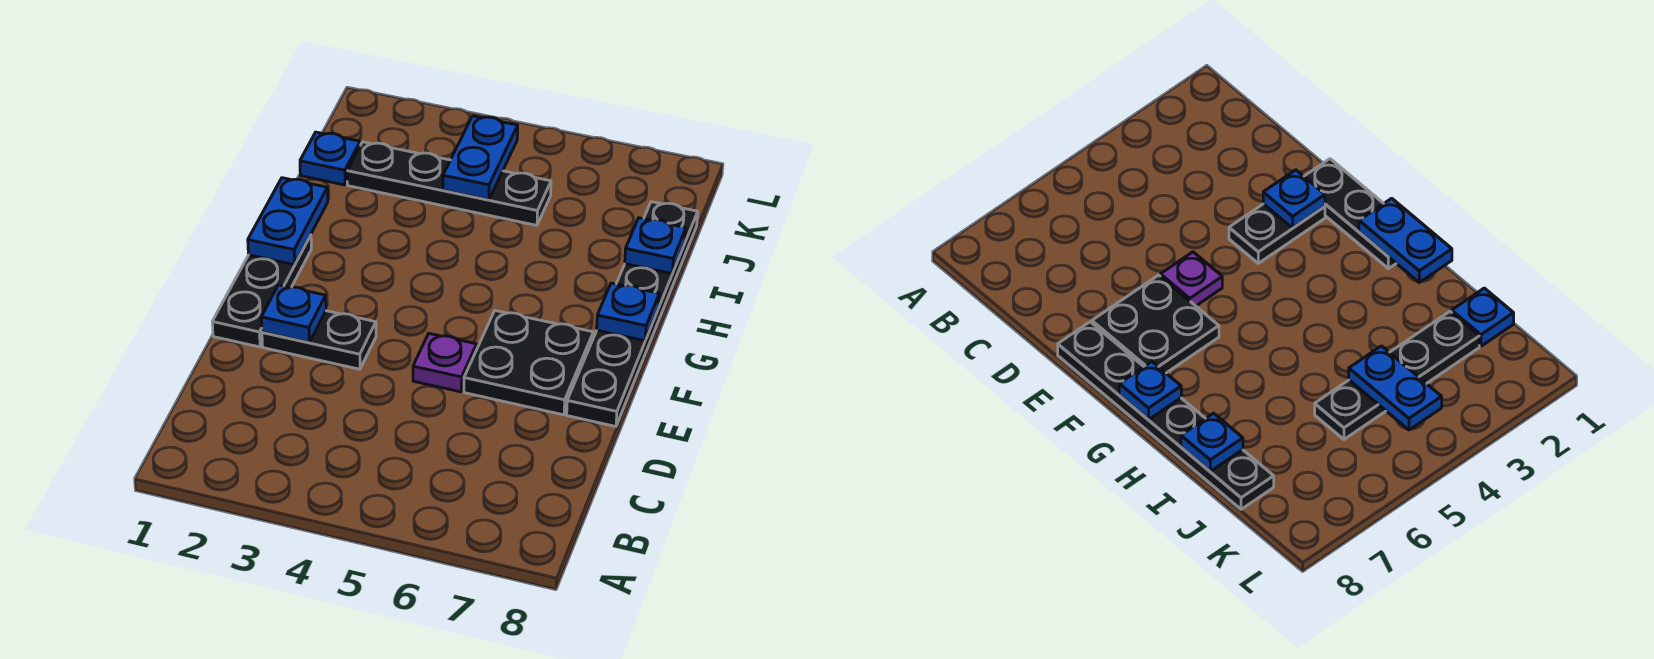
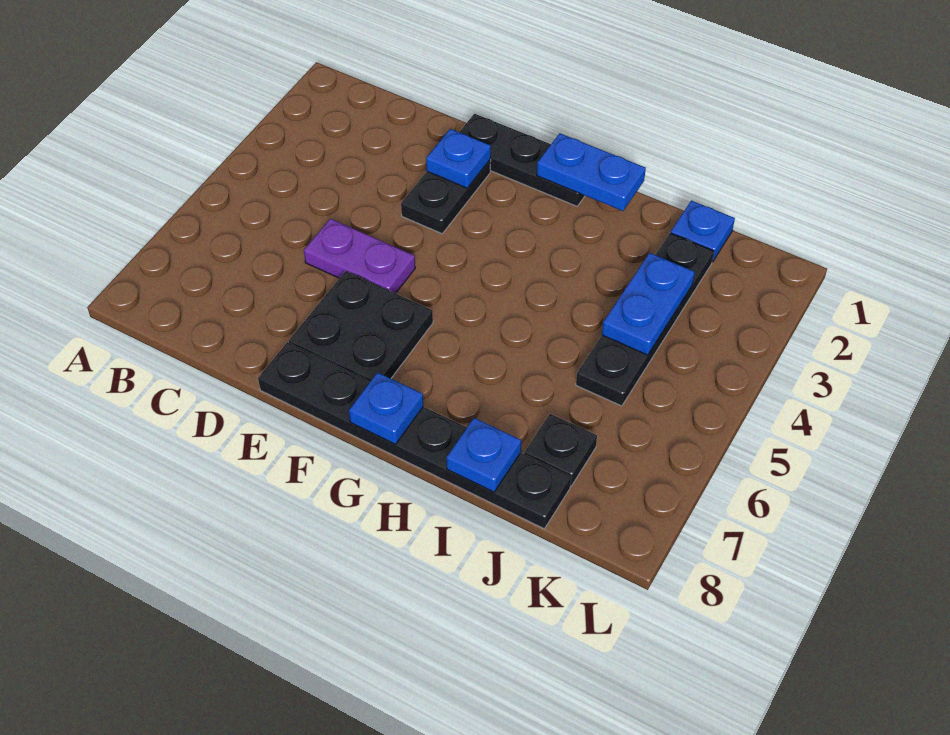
purple plate E5 level 1 -> purple plate D5:E5 level 1
blue plate J4:K4 level 2 -> blue plate J3:J4 level 2
none -> black plate J7 level 1

